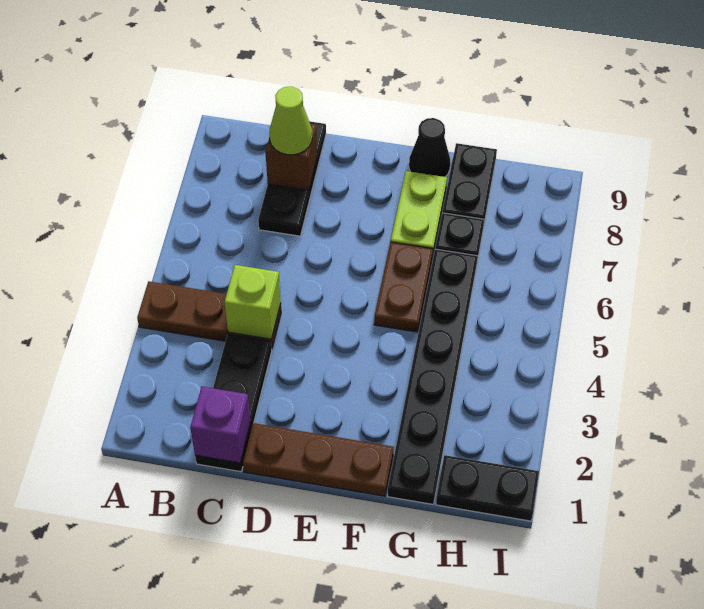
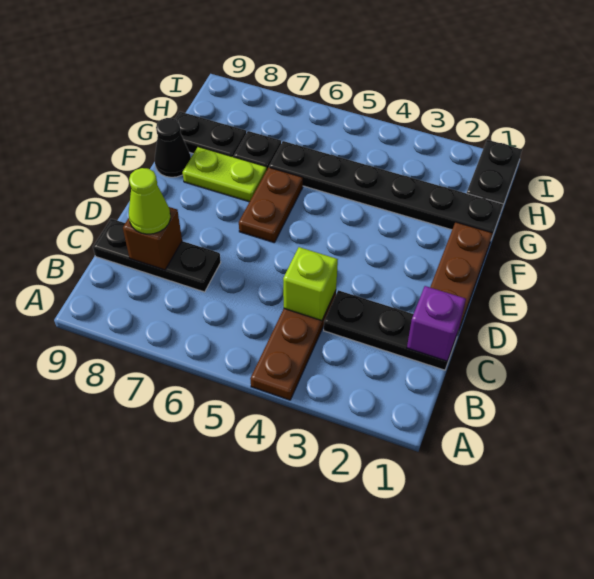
brown plate F5:F6 level 1 -> brown plate E6:F6 level 1

